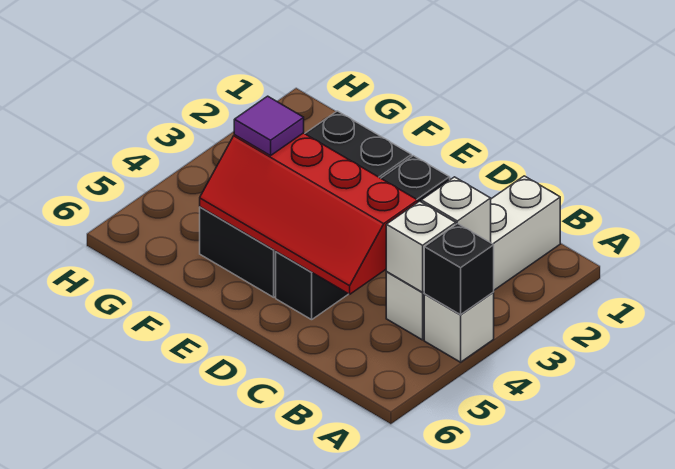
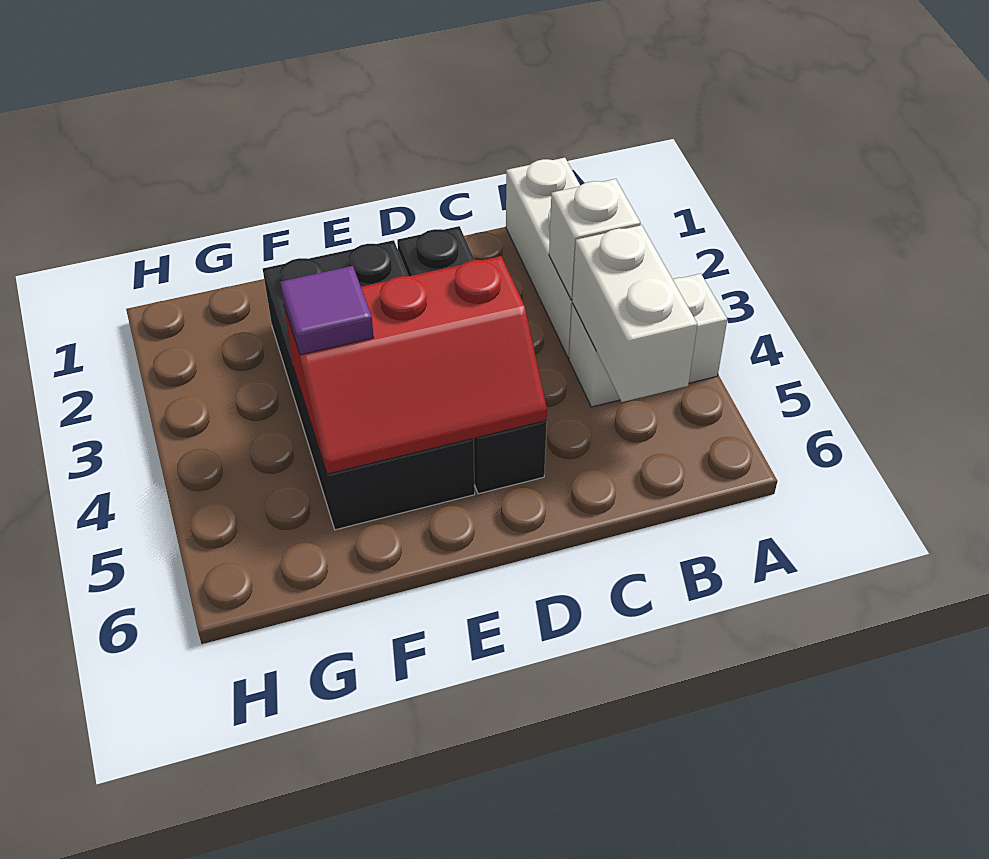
black brick A4 level 2 -> none
white brick B4 level 2 -> white brick B4:B5 level 2
red slope C4:F5 level 2 top 4 -> red slope D4:F5 level 2 top 4

